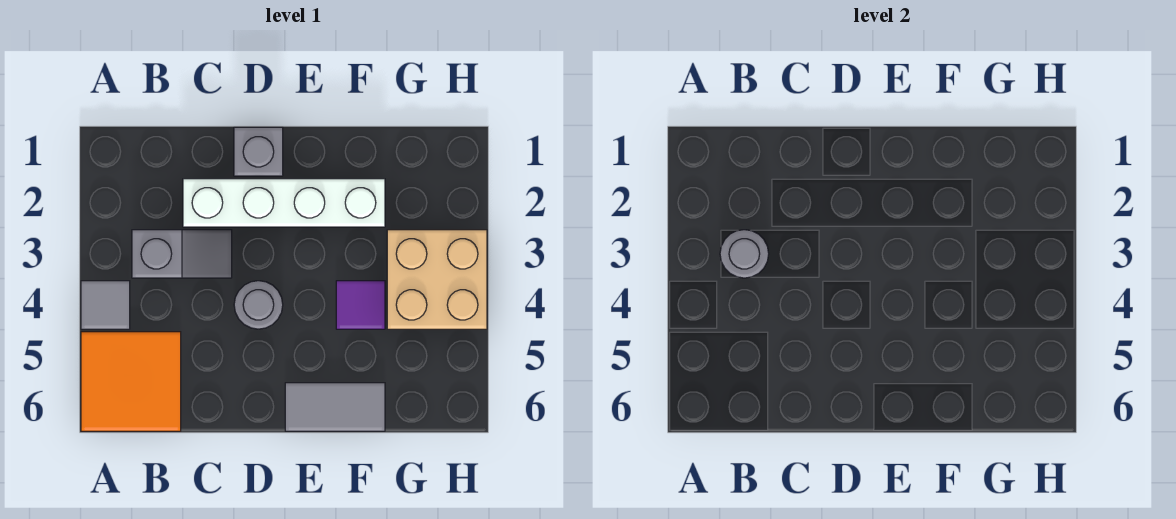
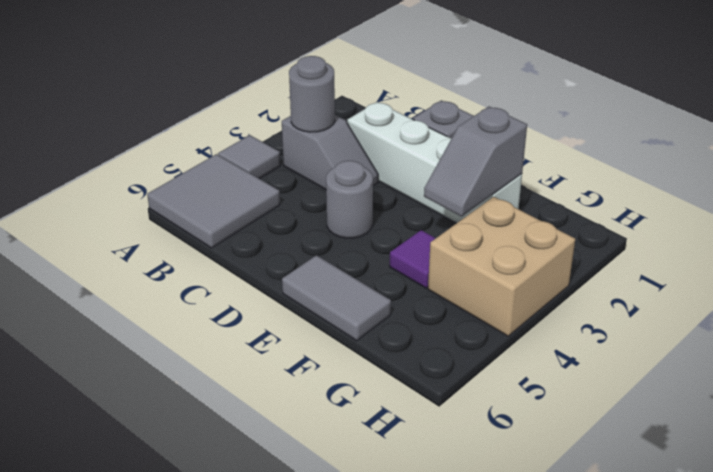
orange tile A5:B6 level 1 -> grey tile A5:B6 level 1
none -> grey slope F2:F3 level 2 top 2

